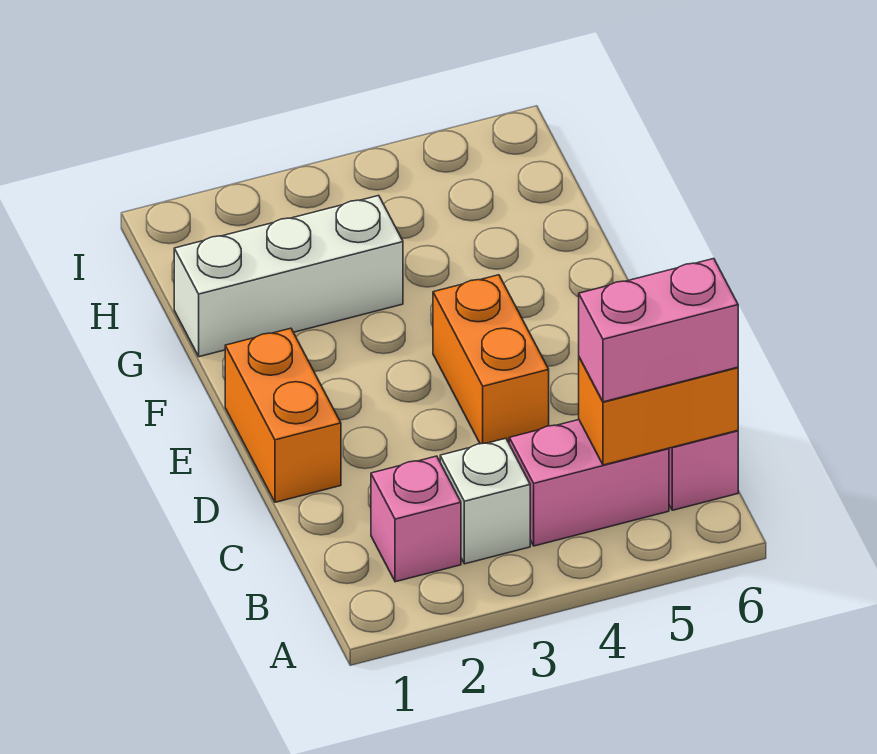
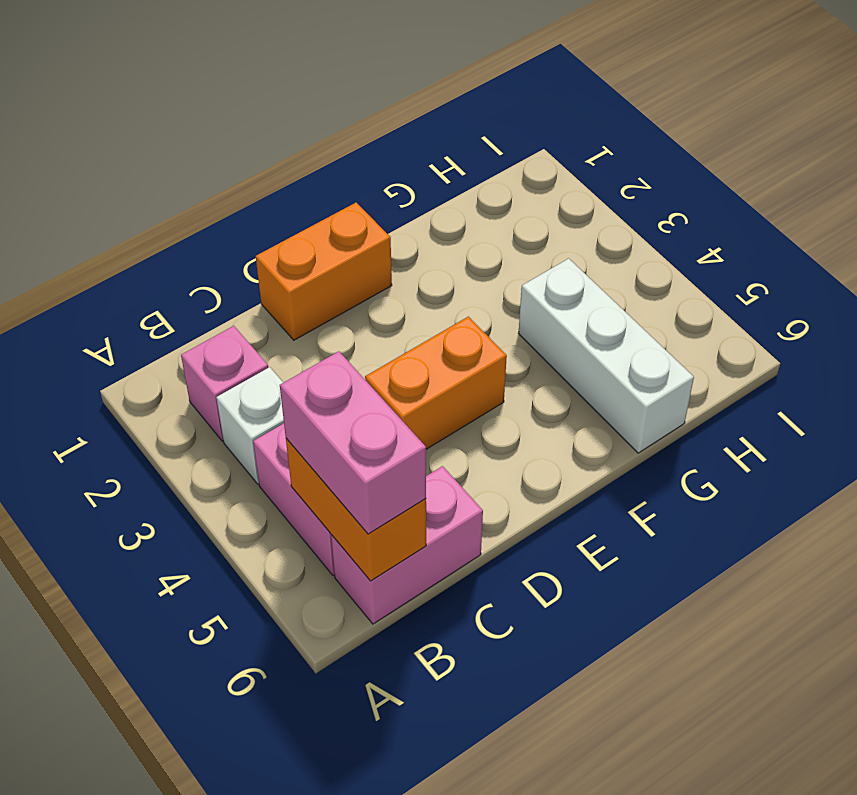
white brick G1:G3 level 1 -> white brick G4:G6 level 1

